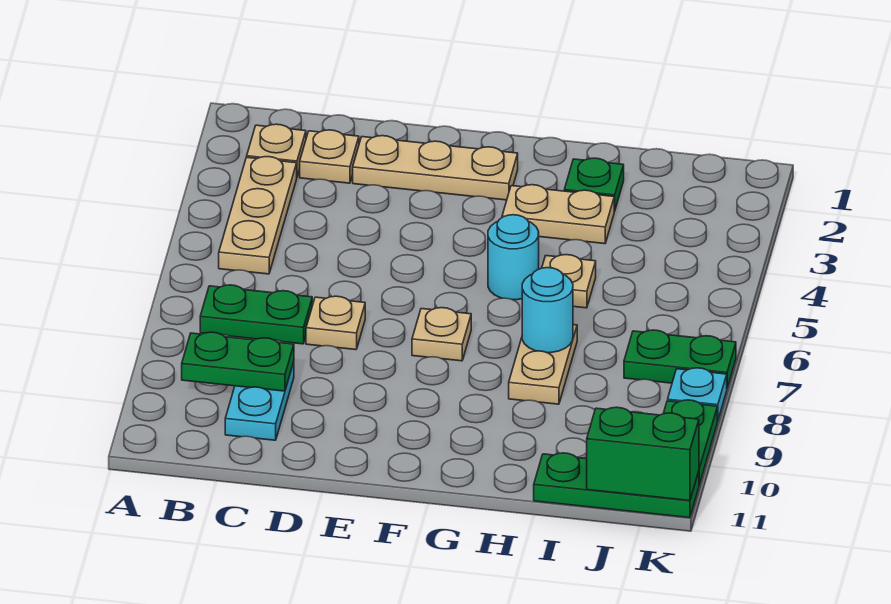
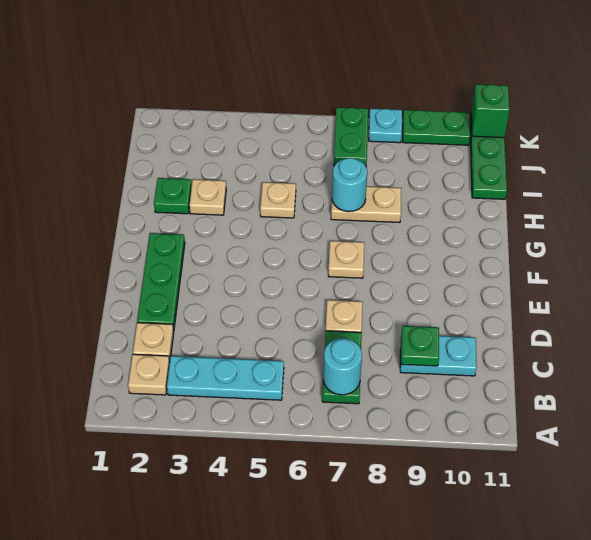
tan plate B3:B5 level 1 -> cyan plate B3:B5 level 1
green plate B9:C9 level 2 -> green plate C9 level 2
tan plate D2:F2 level 1 -> green plate D2:F2 level 1
tan plate G3:H3 level 1 -> tan plate H3 level 1
cyan round brick G5 level 1 -> cyan round brick B7 level 2
green brick J11:K11 level 2 -> green brick K11 level 2

